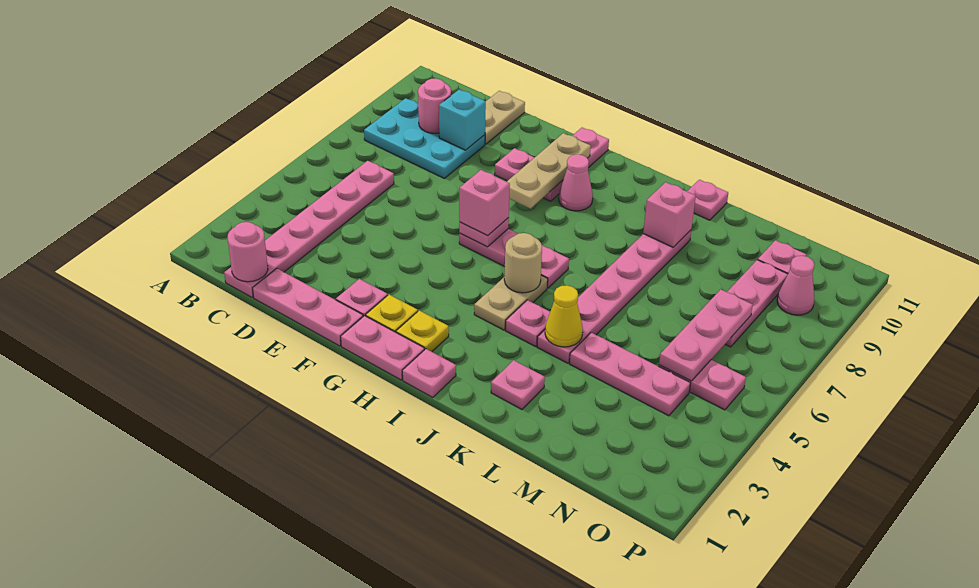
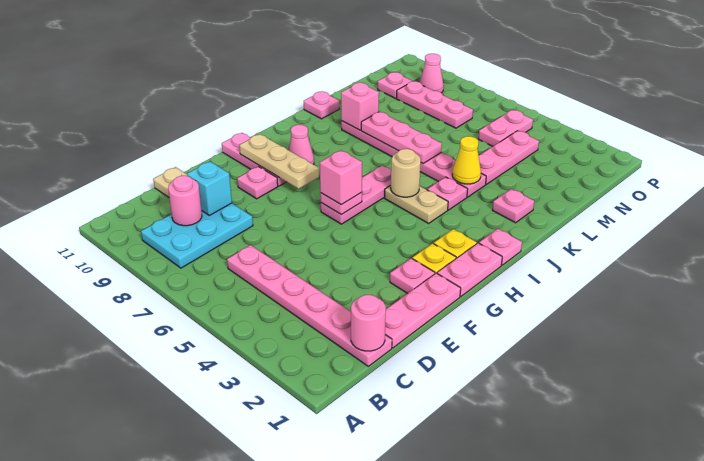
pink plate N5:N7 level 2 -> pink plate K6:K8 level 2

